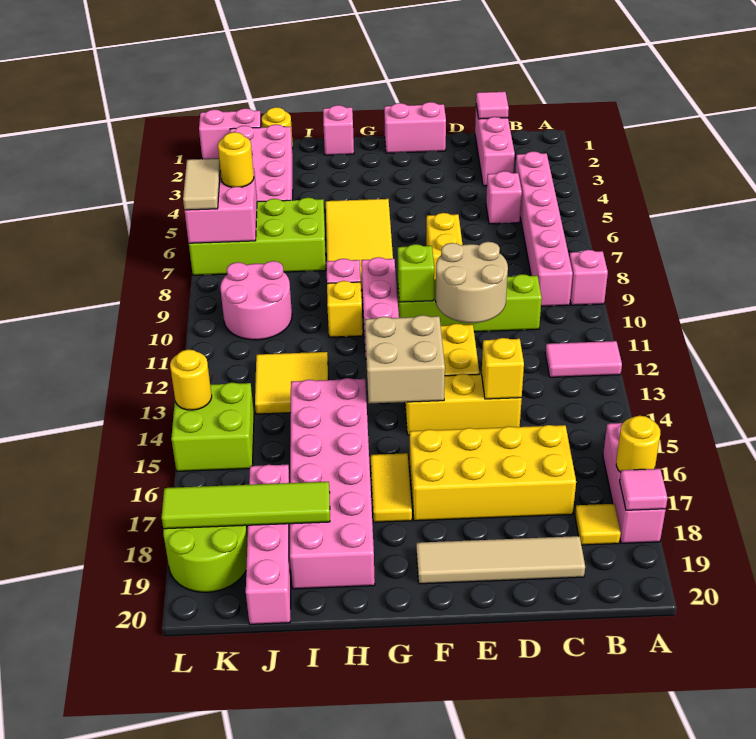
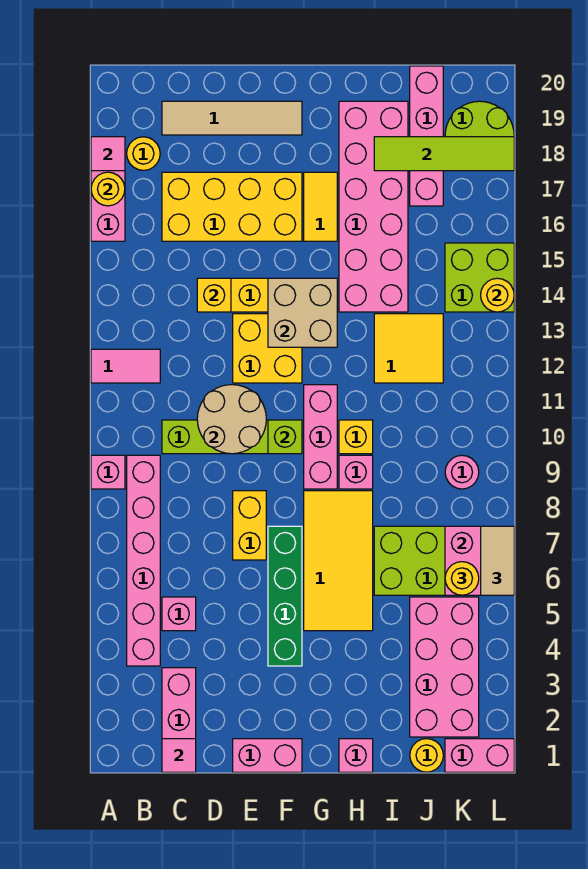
yellow tile B18 level 1 -> yellow round brick B18 level 1
none -> green brick F4:F7 level 1
pink round brick J9:K10 level 1 -> pink round brick K9 level 1

